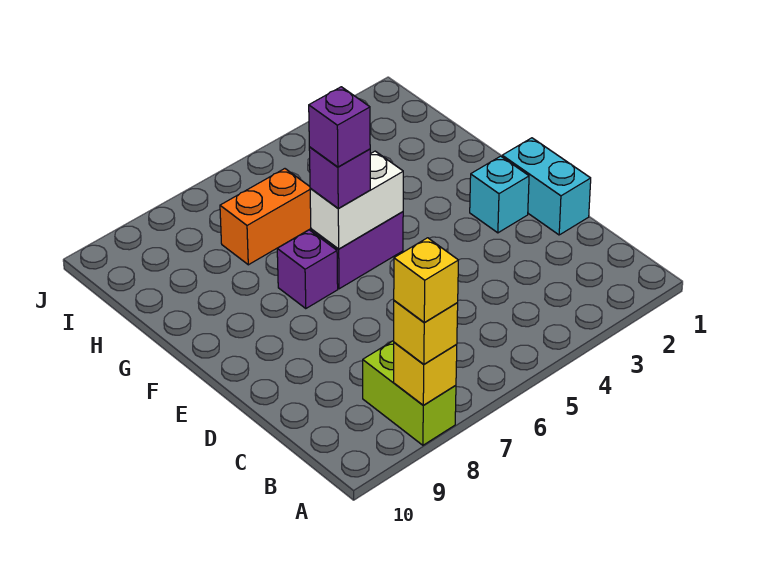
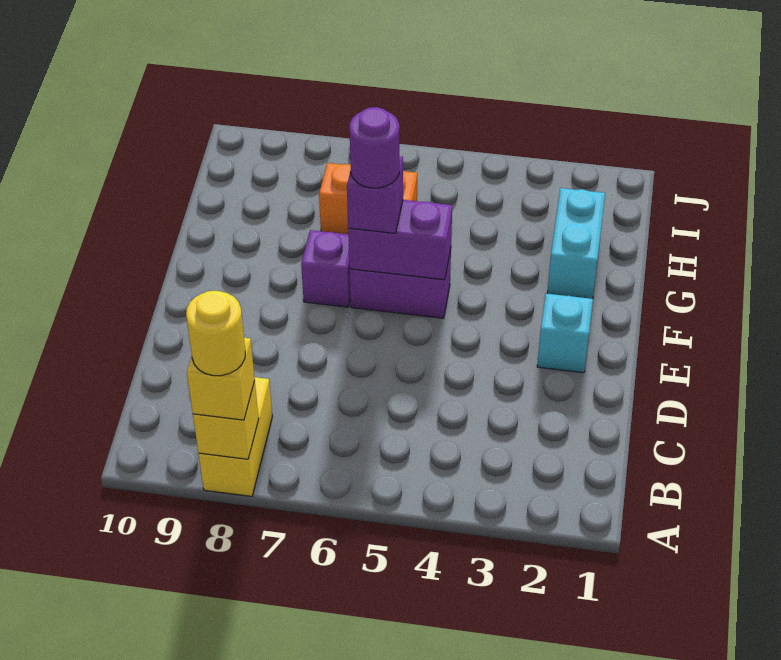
lime brick A8:B8 level 1 -> yellow brick A8:B8 level 1
yellow brick A8 level 4 -> yellow round brick A8 level 4
cyan brick D1:E1 level 1 -> cyan brick G2:H2 level 1
white brick F5:F6 level 2 -> purple brick F5:F6 level 2
purple brick F6 level 4 -> purple round brick F6 level 4

